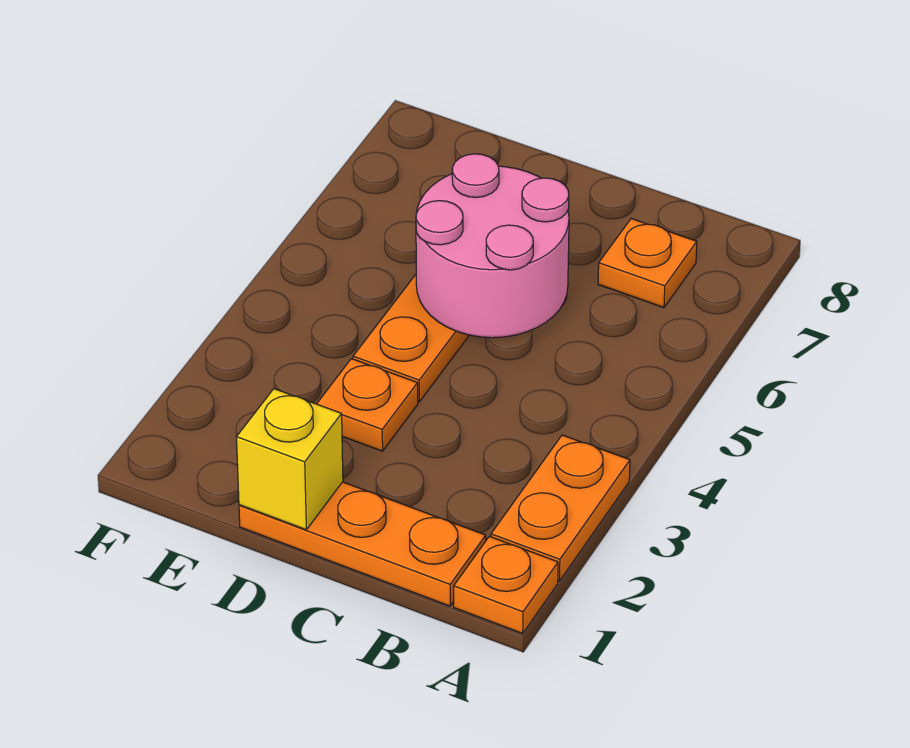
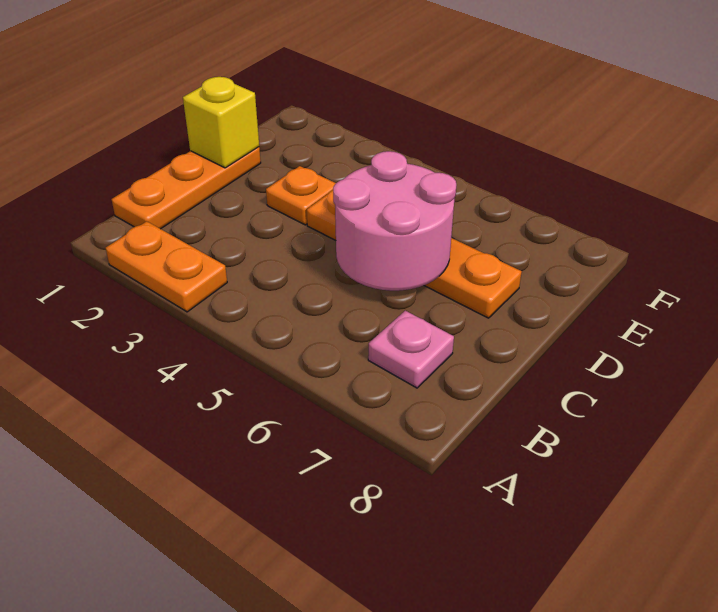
orange plate A1 level 1 -> none
orange plate B7 level 1 -> pink plate B7 level 1

